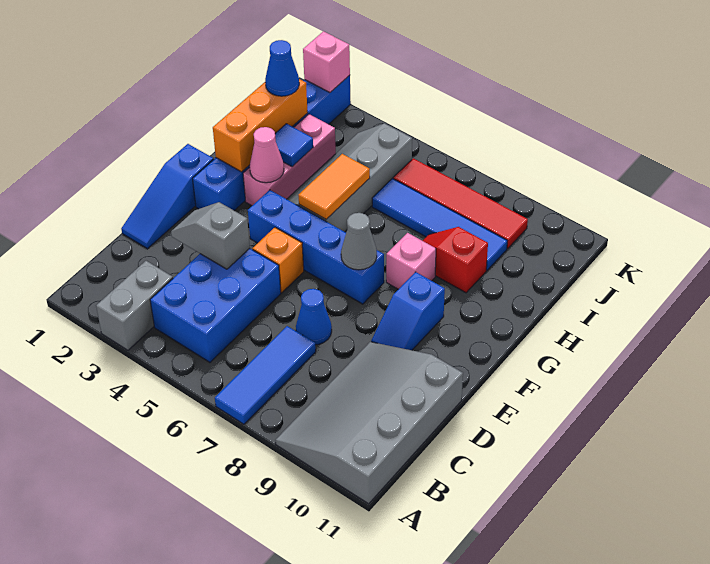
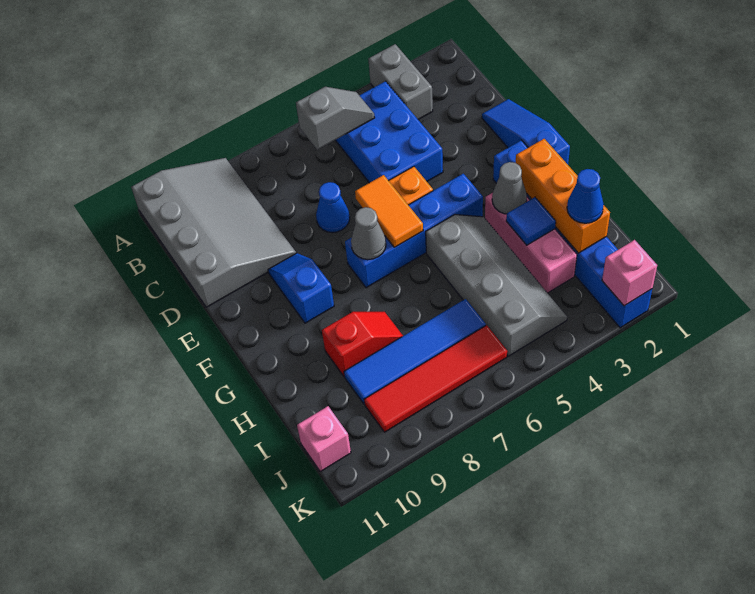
blue tile A7:C7 level 1 -> none
grey slope D3:D4 level 2 top 4 -> grey slope B5:B6 level 2 top 6
pink cone G3 level 2 -> grey cone G3 level 2
orange tile G5:H5 level 2 -> orange tile E6:F6 level 2
pink brick G8 level 1 -> pink brick J11 level 1

